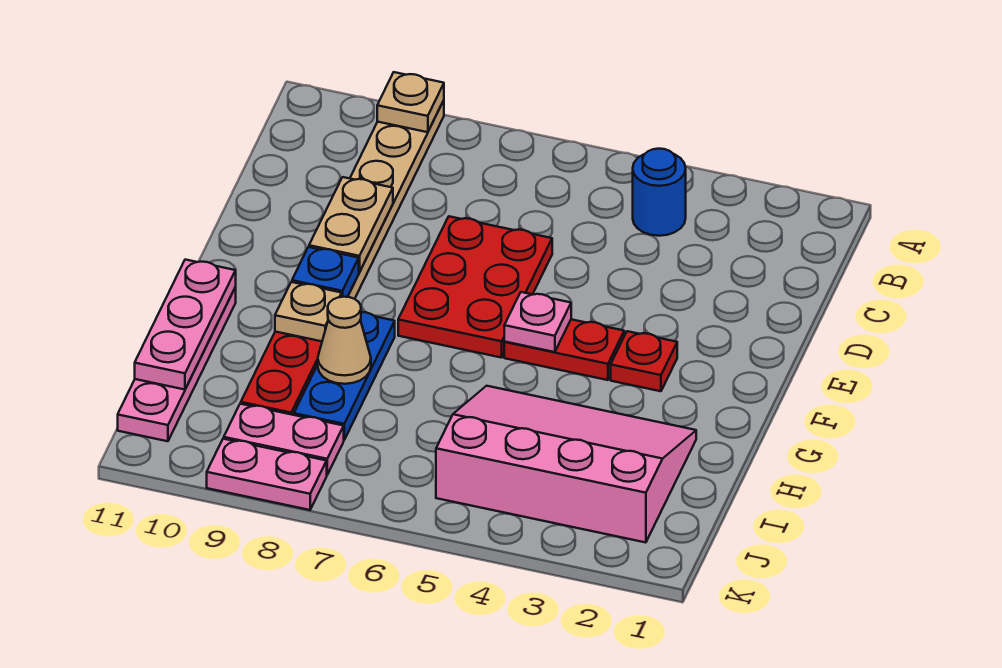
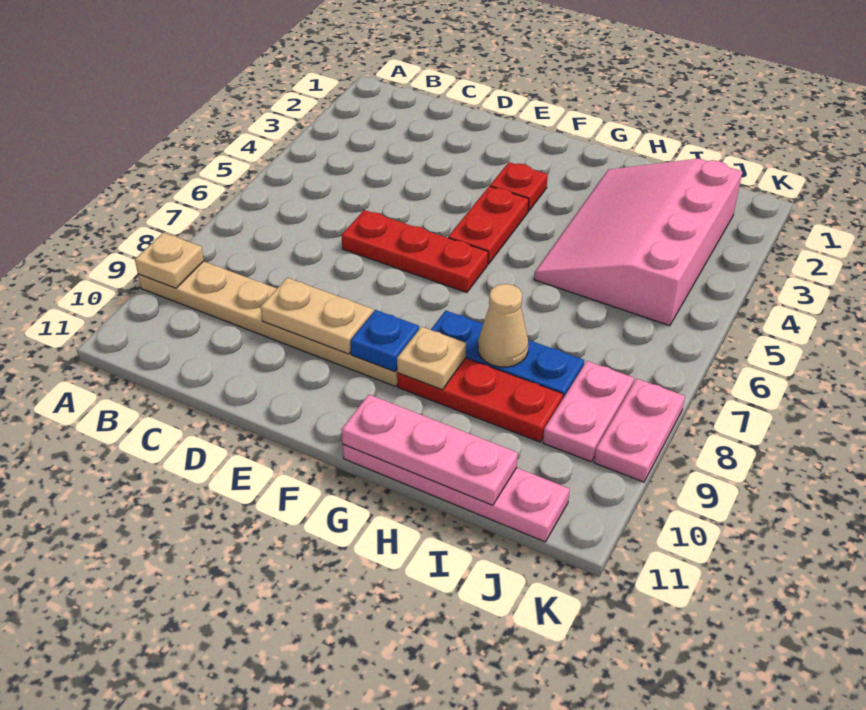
blue round brick B4 level 1 -> none
red plate D6:F7 level 1 -> red plate D6:F6 level 1
pink plate F5 level 2 -> none

